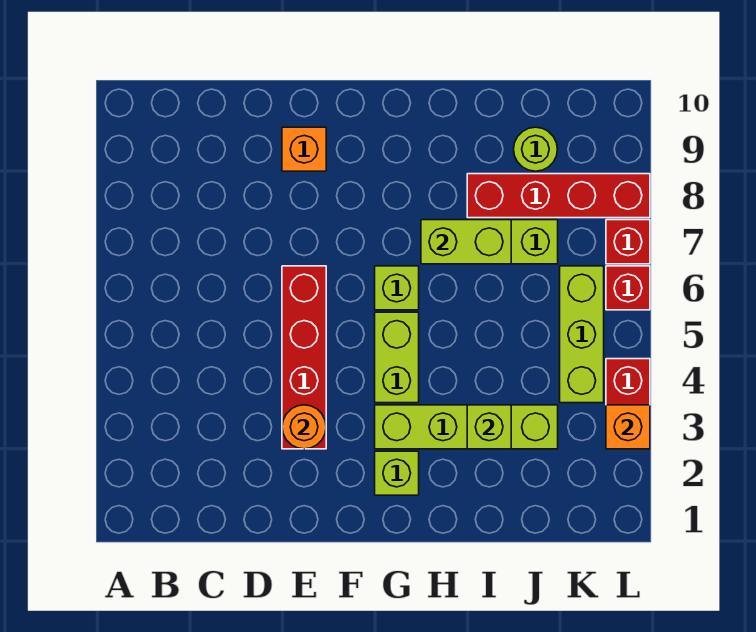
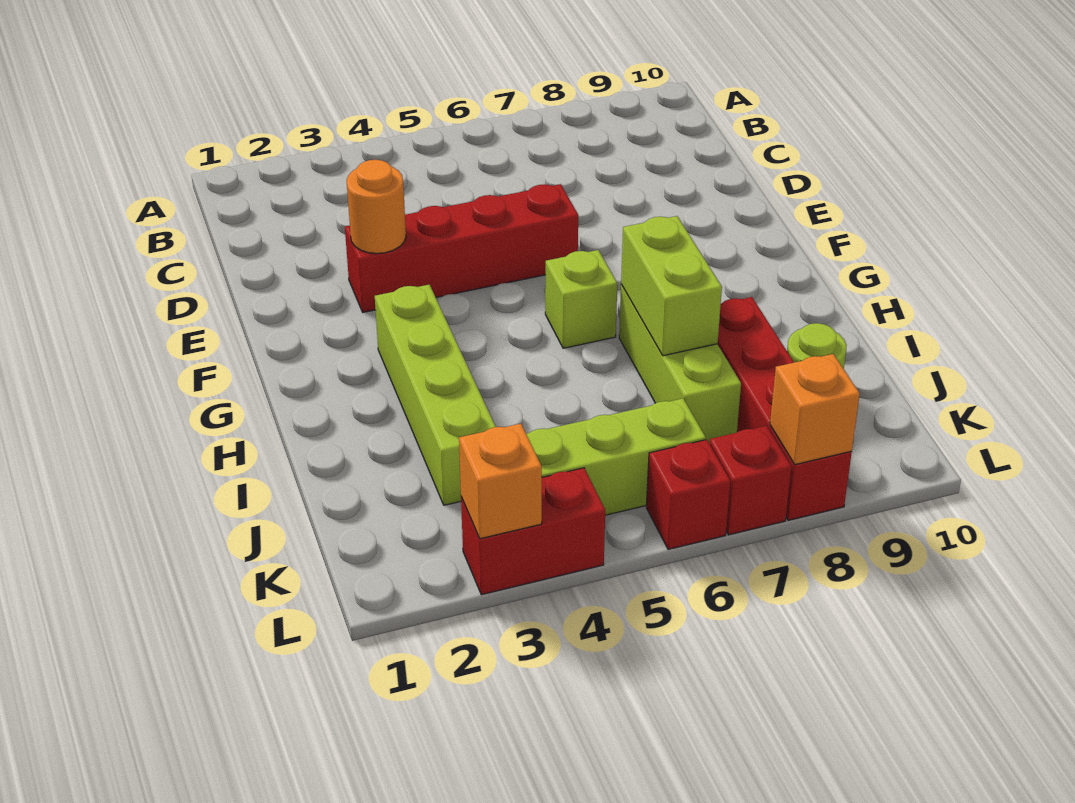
orange brick E9 level 1 -> orange brick L8 level 2
lime brick G2 level 1 -> none
lime brick G4:G5 level 1 -> none
lime brick I3 level 2 -> none

